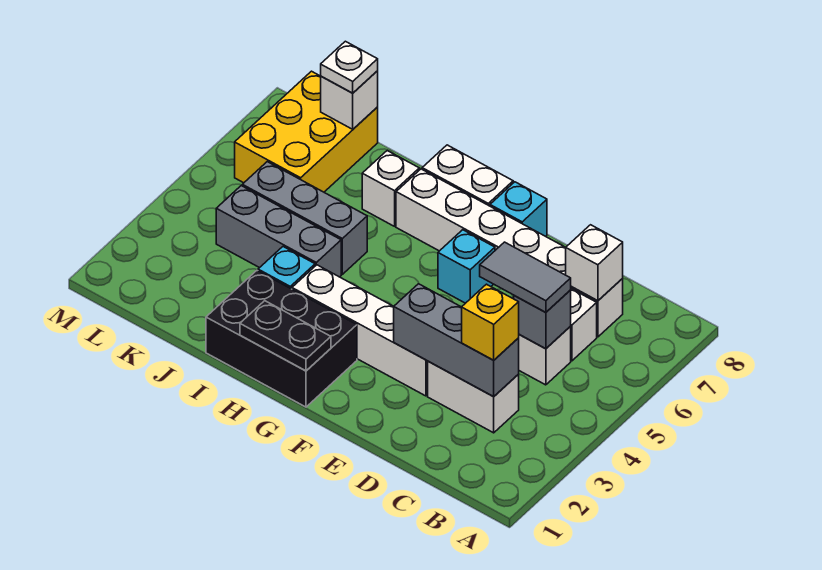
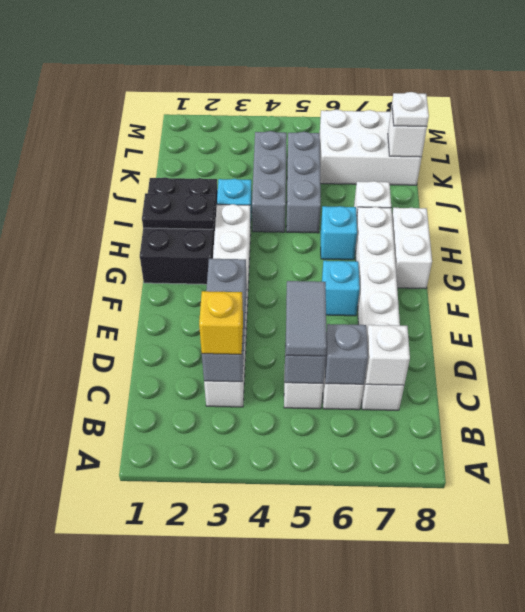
none -> grey brick C6 level 2
cyan brick F8 level 1 -> cyan brick H6 level 1
black plate G1:H1 level 2 -> black plate H1:H2 level 2
yellow brick K6:L8 level 1 -> white brick K6:L8 level 1

